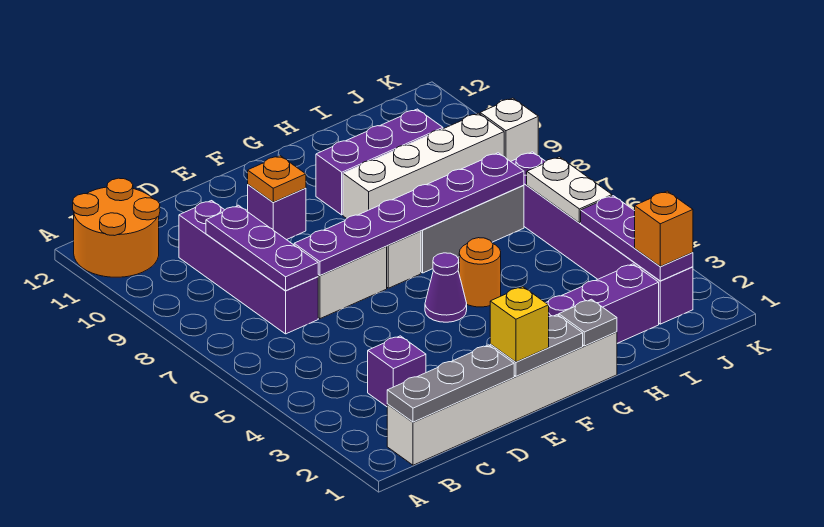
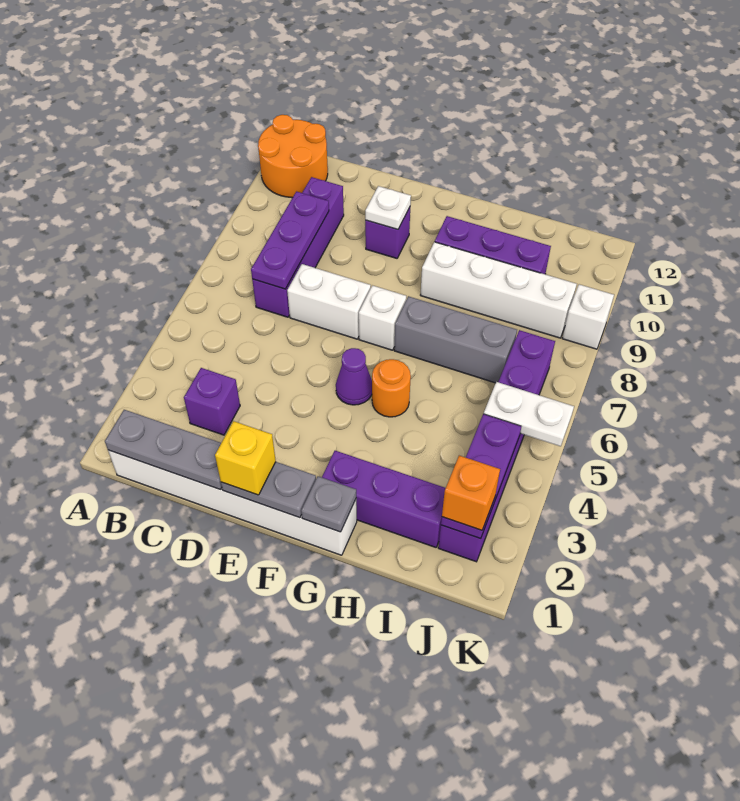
purple plate D7:I7 level 2 -> none
orange plate E10 level 2 -> white plate E10 level 2
white plate J5:J6 level 2 -> white plate J5:K5 level 2

